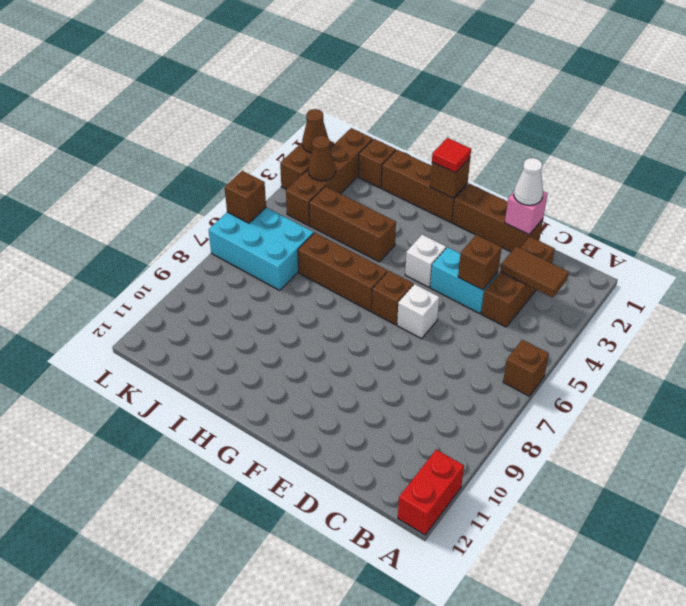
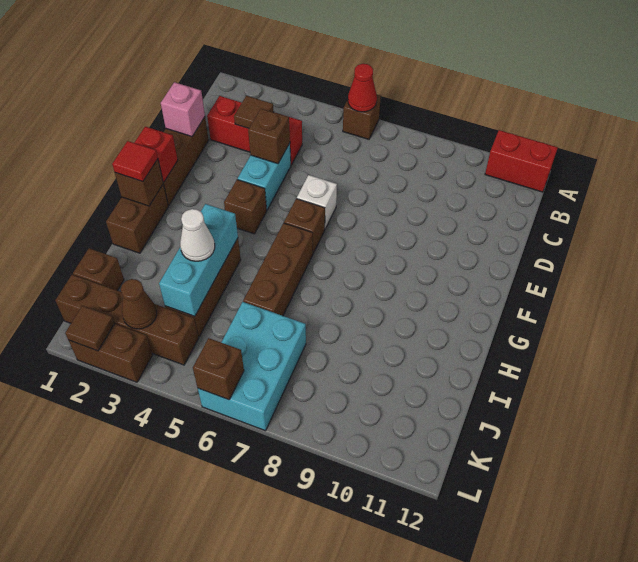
none -> red cone A6 level 2
brown tile B3:C3 level 2 -> brown tile C3 level 2
brown brick C2:C4 level 1 -> red brick C2:C4 level 1
white cone D1 level 3 -> white cone I4 level 3
none -> red brick F1 level 2
white brick F4 level 1 -> brown brick F4 level 1
brown brick G1:I1 level 1 -> brown brick G1:H1 level 1
none -> cyan brick H4:J4 level 2
brown cone L2 level 2 -> brown tile L2 level 2

